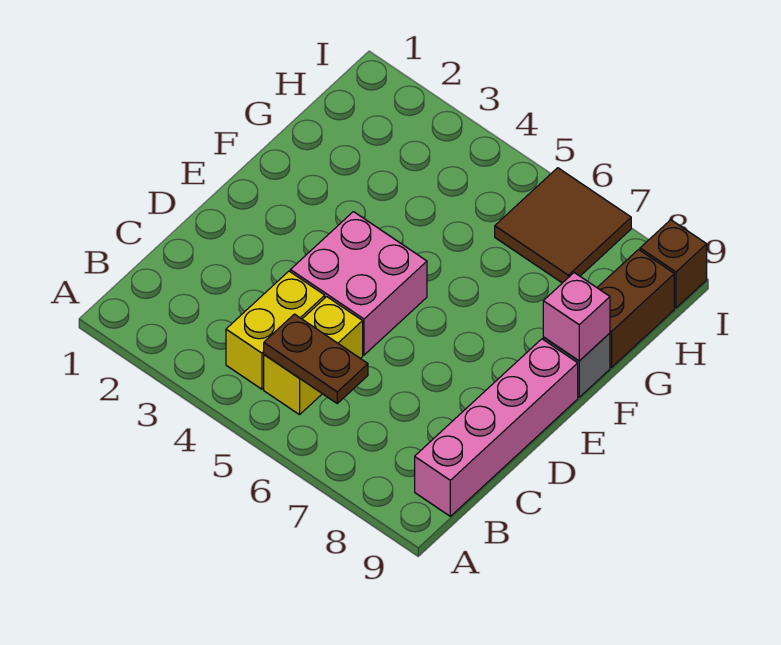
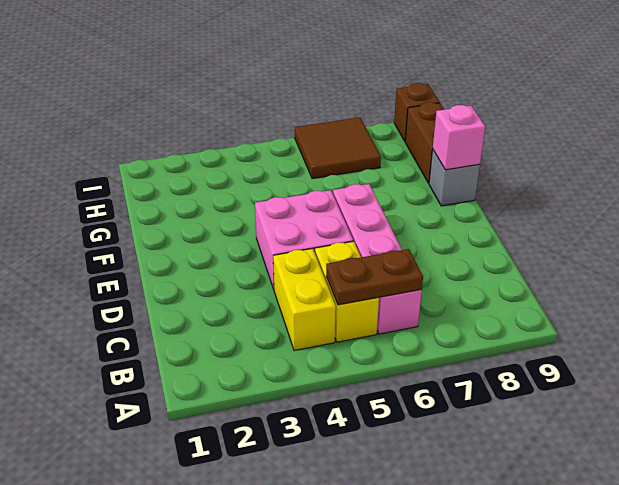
pink brick B9:E9 level 1 -> pink brick B6:E6 level 1

